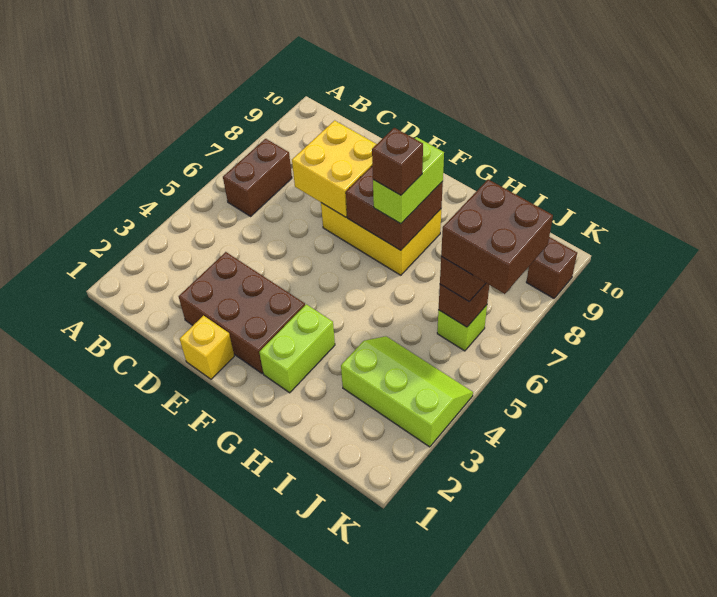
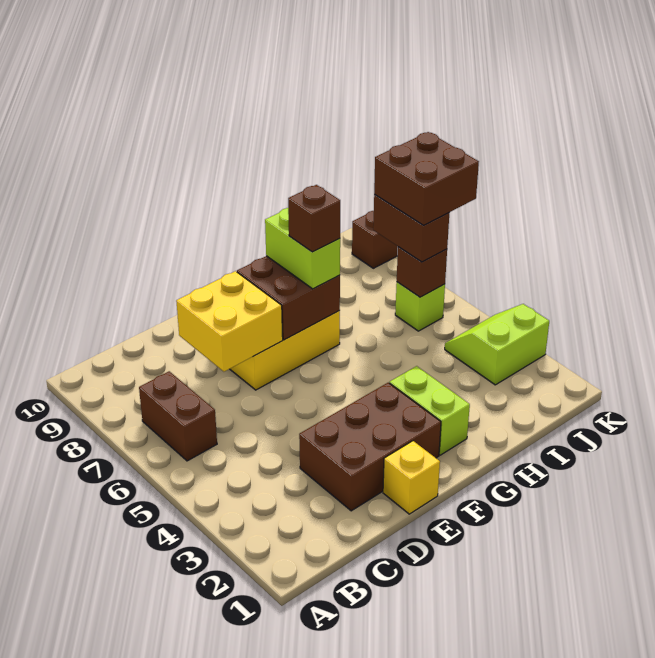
lime slope I3:K4 level 1 top 3 -> lime slope J3:K4 level 1 top 3

